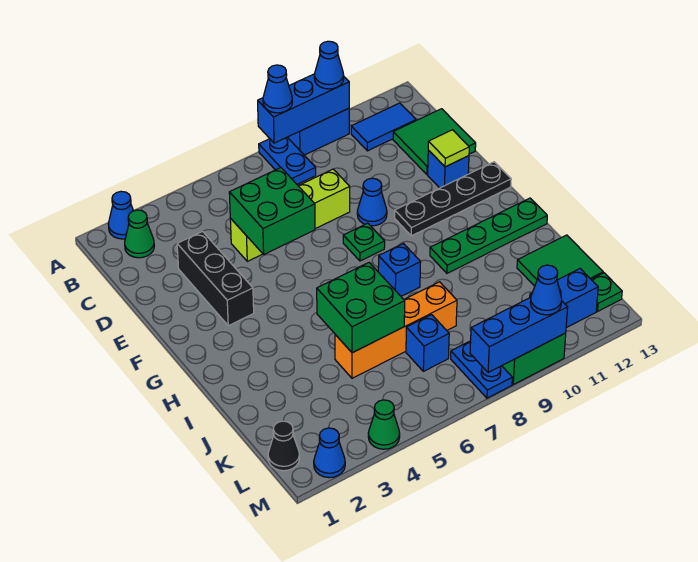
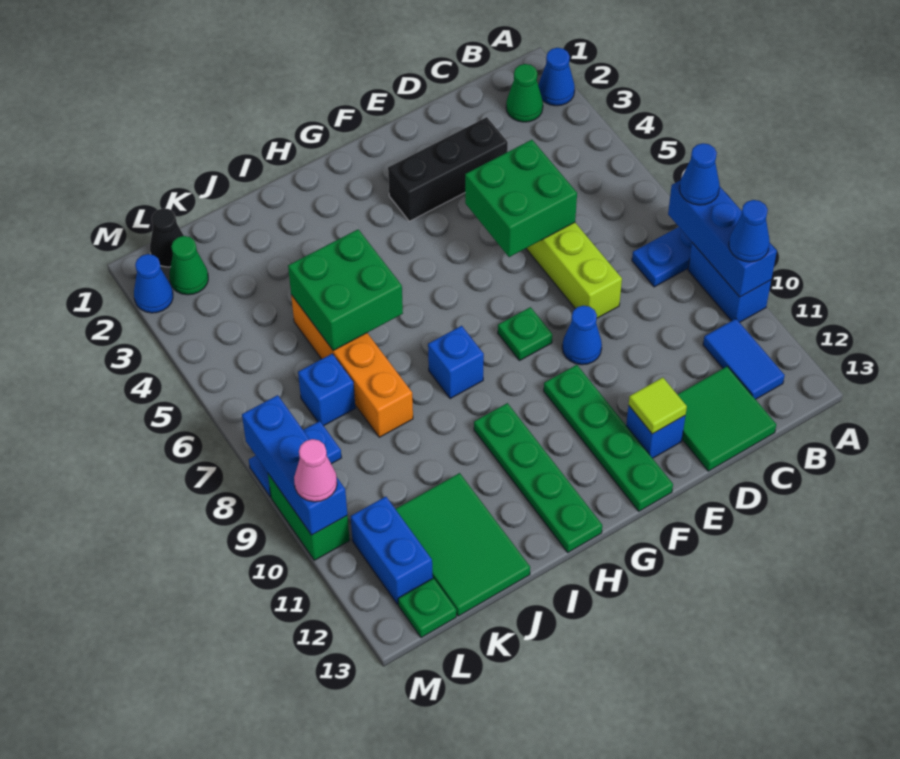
black plate F10:F13 level 1 -> green plate F10:F13 level 1
green tile J12:K13 level 1 -> green tile J11:K13 level 1
green cone M4 level 1 -> green cone L2 level 1
blue cone M10 level 3 -> pink cone M10 level 3

